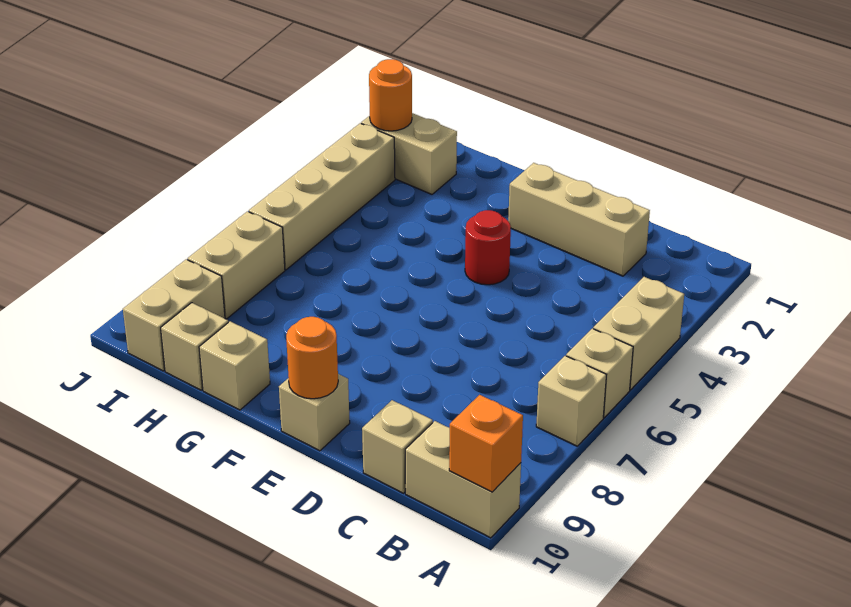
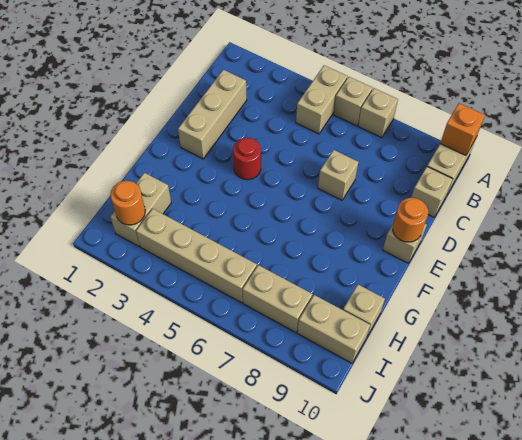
tan brick A4:A5 level 1 -> tan brick A5:B5 level 1
tan brick G10 level 1 -> tan brick D7 level 1

